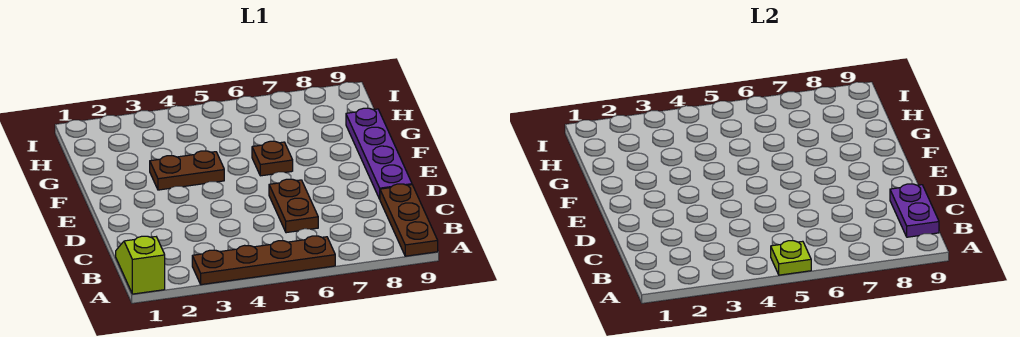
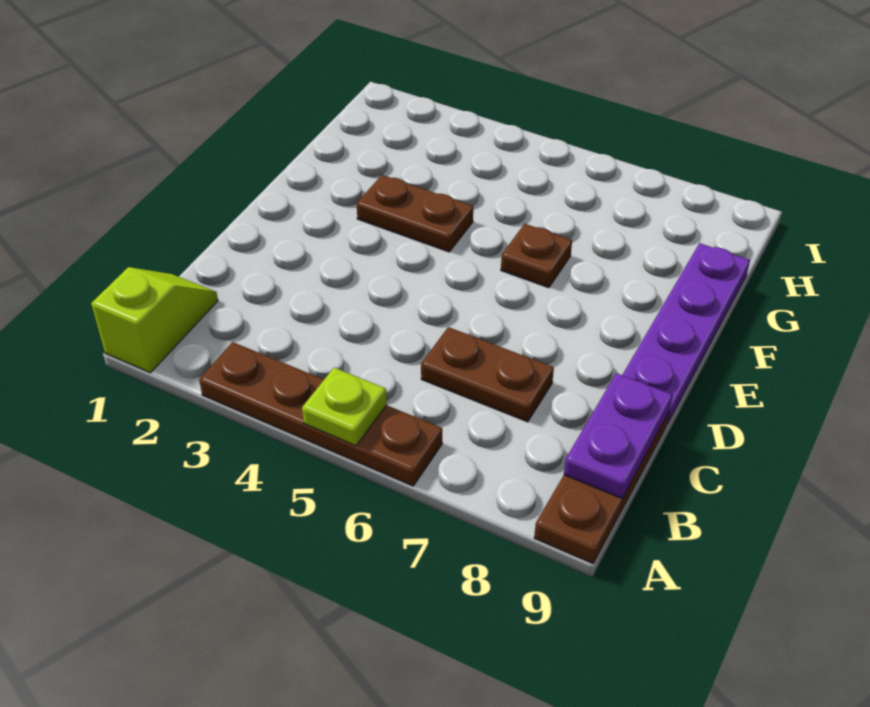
brown plate C6:D6 level 1 -> brown plate C6:C7 level 1

